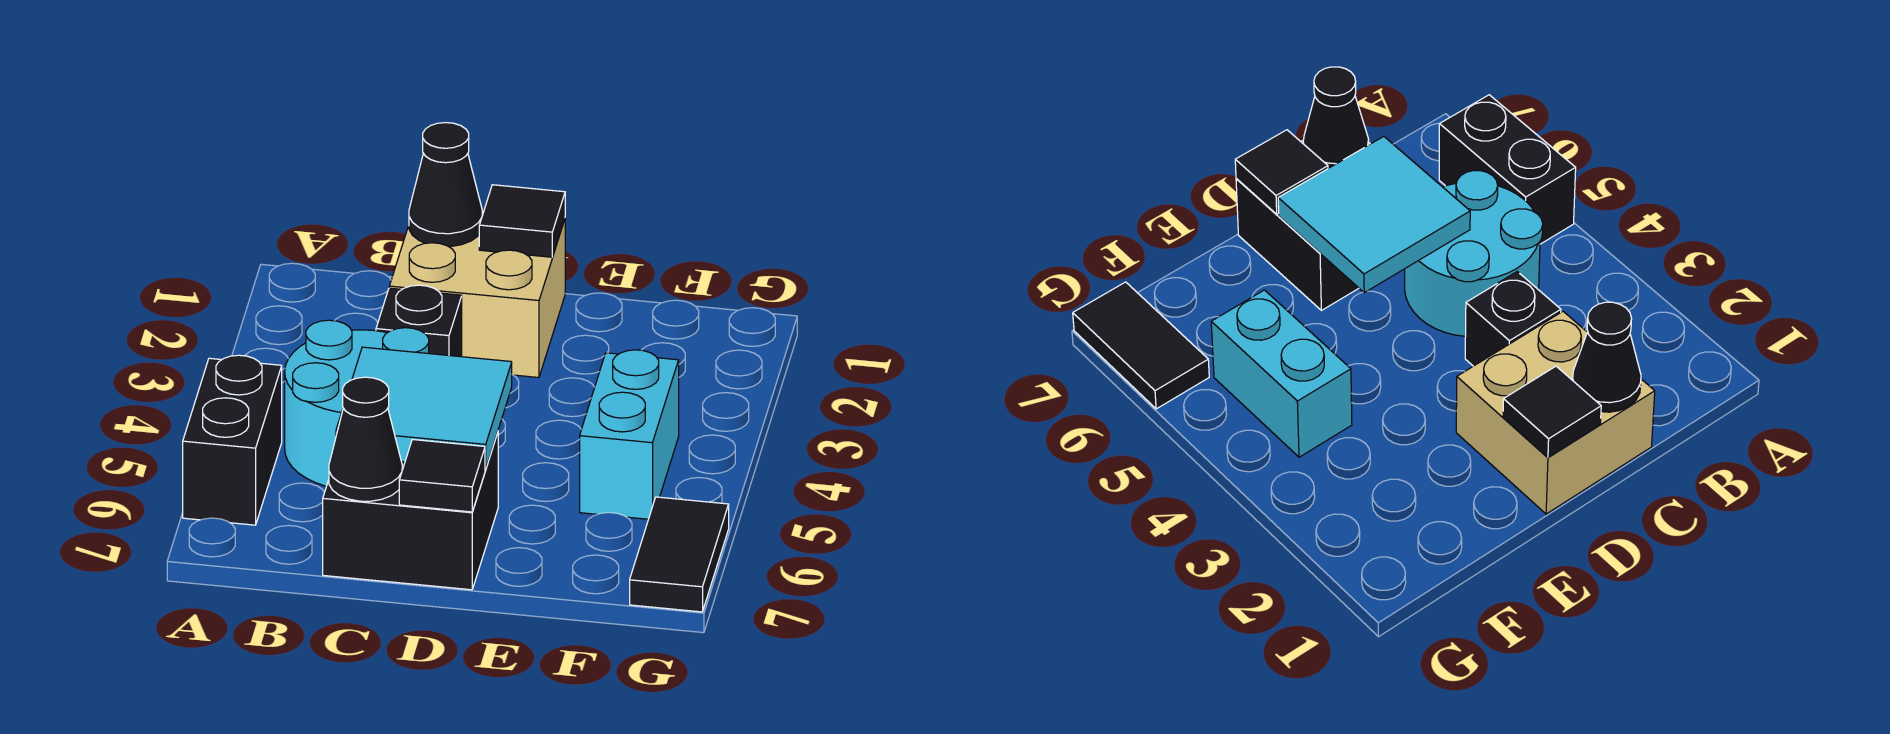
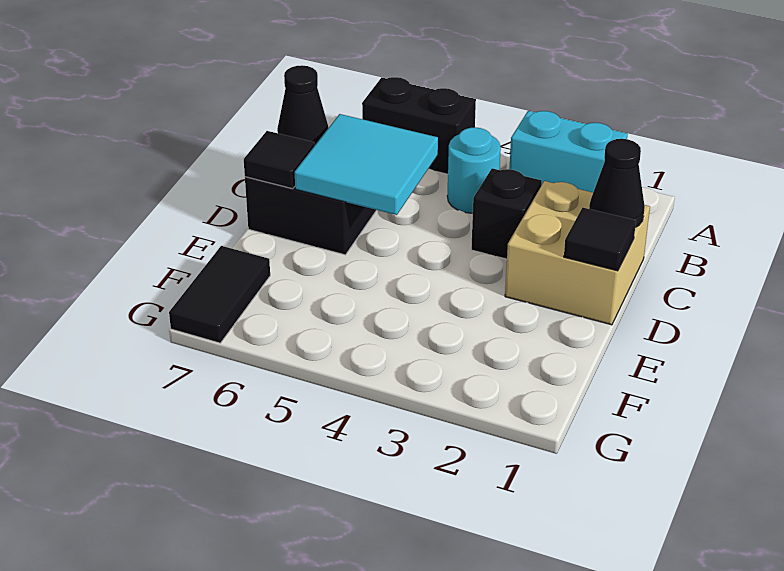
cyan round brick B4:C5 level 1 -> cyan round brick B4 level 1
cyan brick F4:F5 level 1 -> cyan brick A2:A3 level 1
black tile G6:G7 level 1 -> black tile F7:G7 level 1

